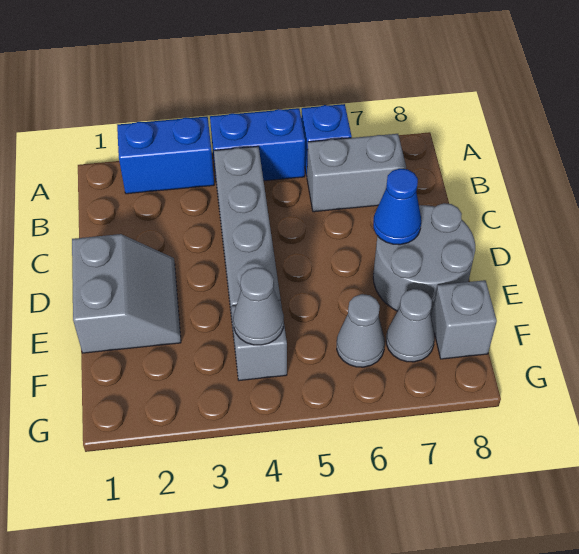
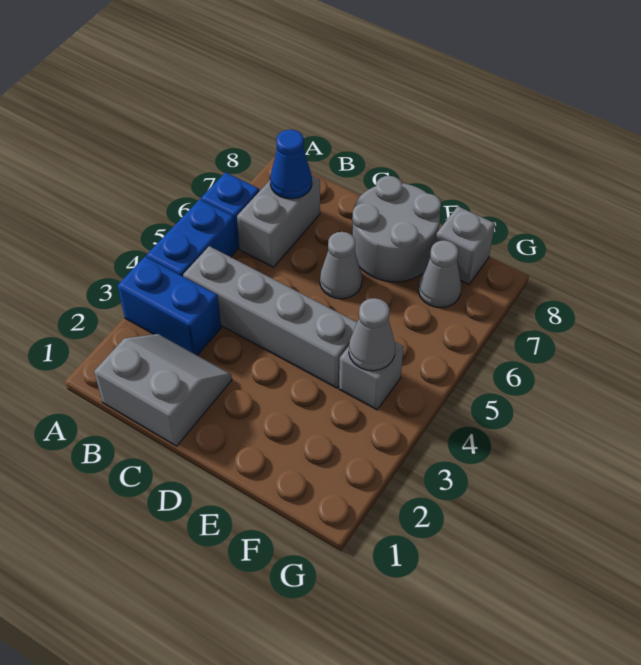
blue brick A2:A3 level 1 -> blue brick A3:B3 level 1
grey slope D1:E2 level 1 top 1 -> grey slope B1:C2 level 1 top 1
blue cone D7 level 2 -> blue cone B7 level 2
grey cone F6 level 1 -> grey cone D6 level 1

